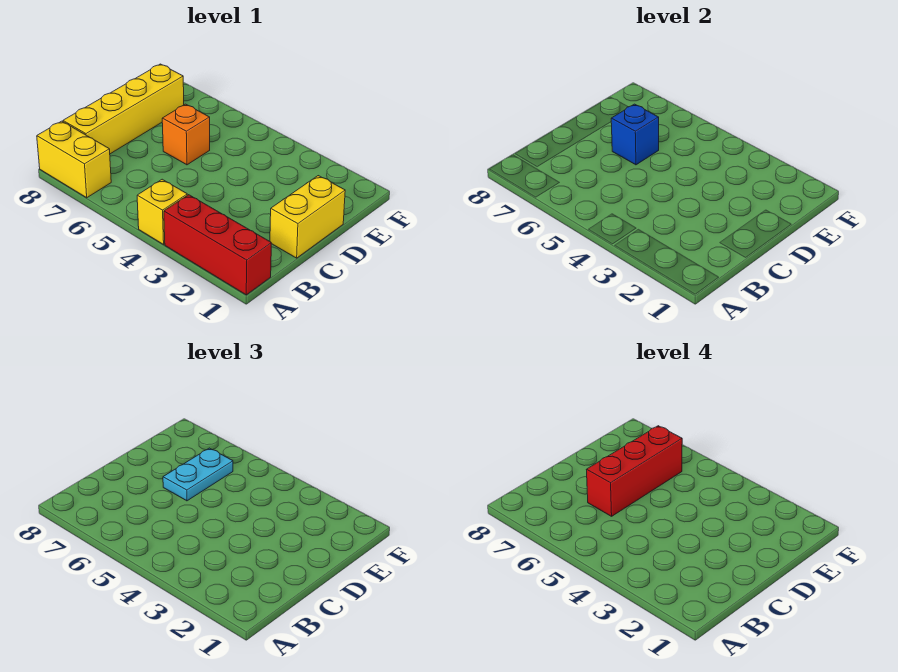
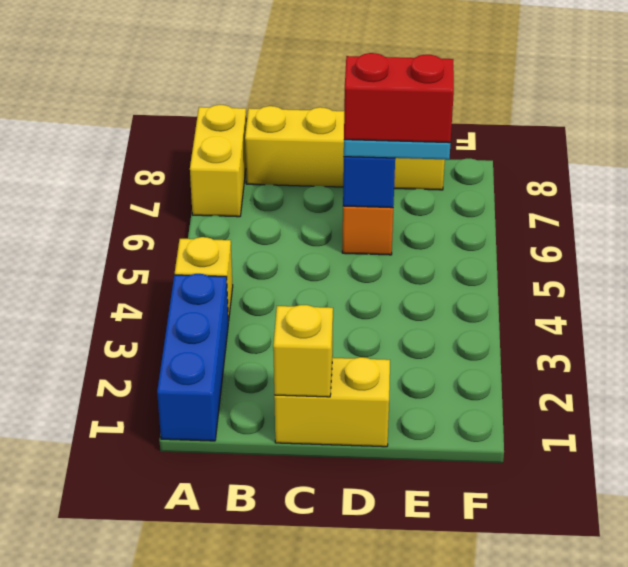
red brick A1:A3 level 1 -> blue brick A1:A3 level 1
none -> yellow brick C1 level 2
red brick C6:E6 level 4 -> red brick D6:E6 level 4

